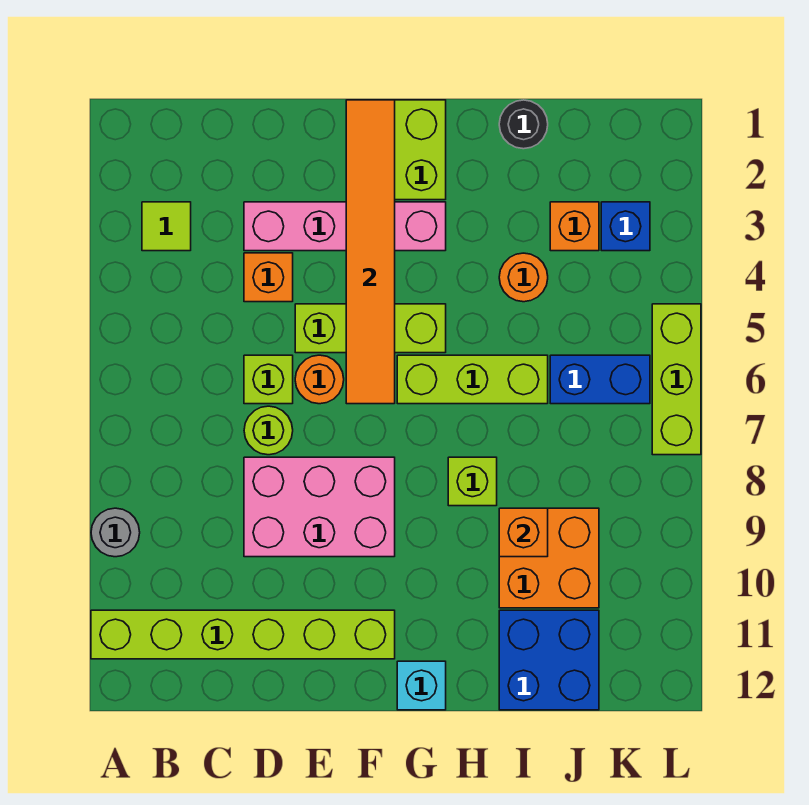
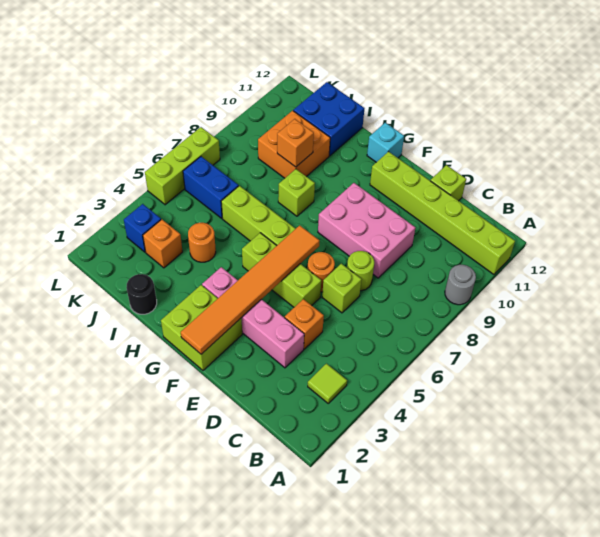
none -> lime brick D12 level 1

